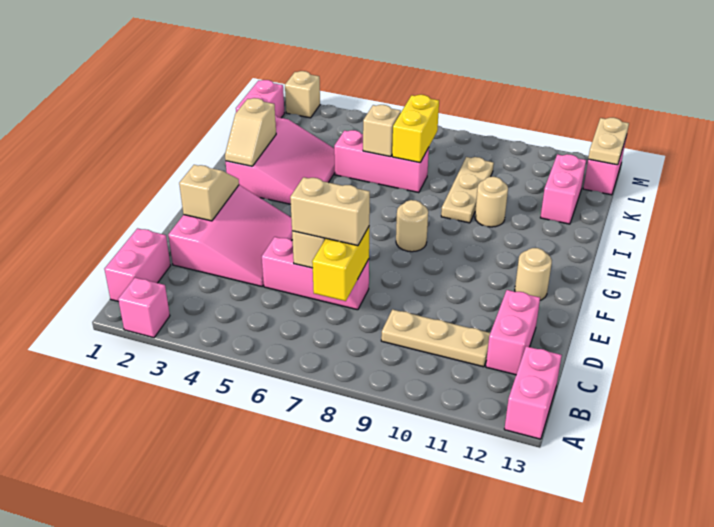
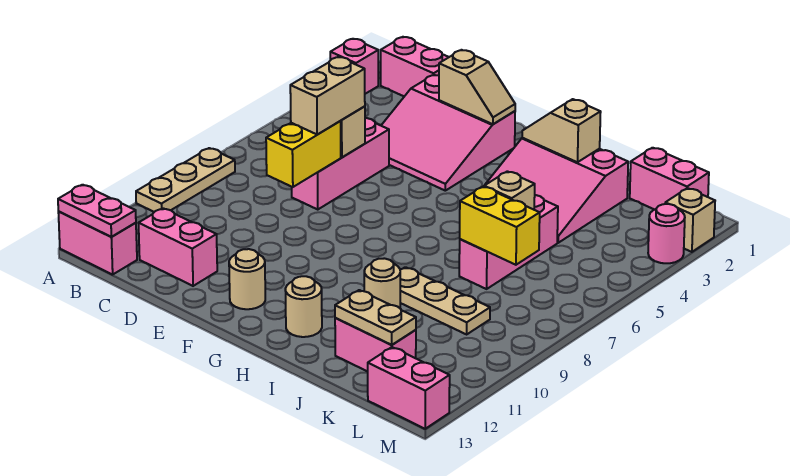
none -> pink plate A13:B13 level 2
yellow brick C7:D7 level 2 -> yellow brick D7:D8 level 2
tan plate C9:C11 level 1 -> tan plate A8:A10 level 1
tan round brick G8 level 1 -> tan round brick H12 level 1
tan plate L13:M13 level 2 -> tan plate J12:K12 level 2
none -> pink round brick M3 level 1

